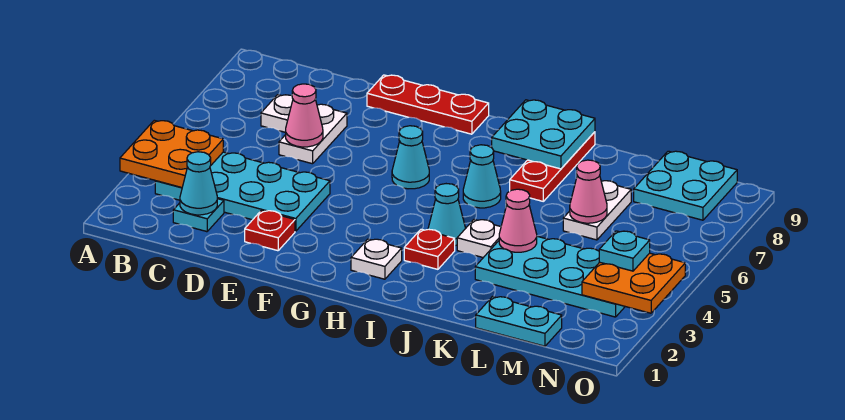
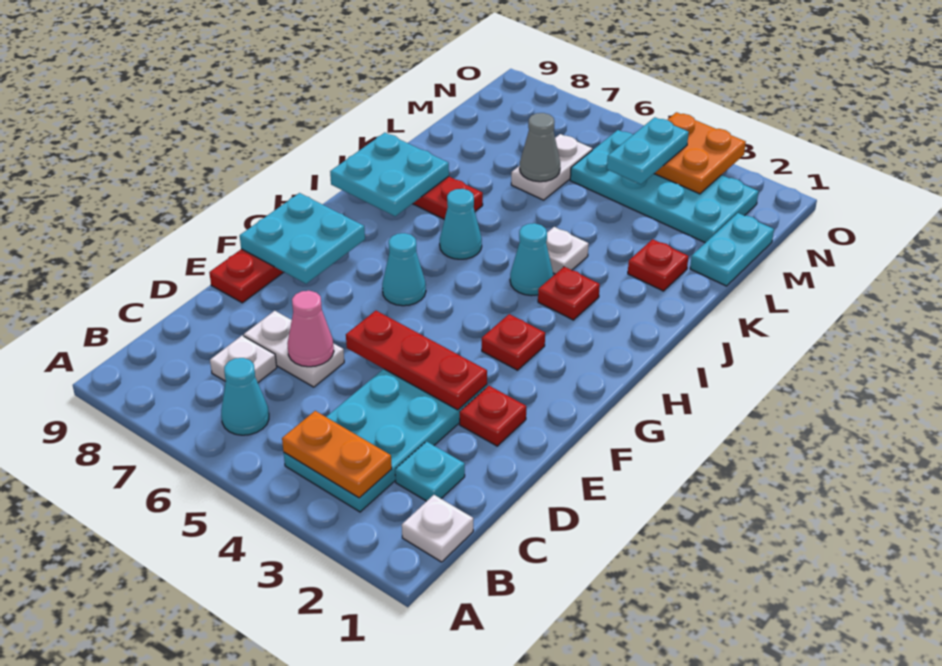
orange plate A3:B4 level 2 -> orange plate B3:B4 level 2
cyan cone C2 level 2 -> cyan cone B6 level 1
none -> red plate E3:E5 level 2
none -> red plate G3 level 1
white plate H2 level 1 -> white plate B1 level 1
none -> red plate K2 level 1
cyan plate K3:N4 level 1 -> cyan plate M2:N5 level 1
pink cone K4 level 2 -> none
white plate L6:L7 level 1 -> white plate L6:M6 level 1
pink cone L6 level 2 -> grey cone L6 level 2
cyan plate M8:N9 level 1 -> cyan plate F8:G9 level 2
cyan plate N4 level 3 -> cyan plate M4:N4 level 3

